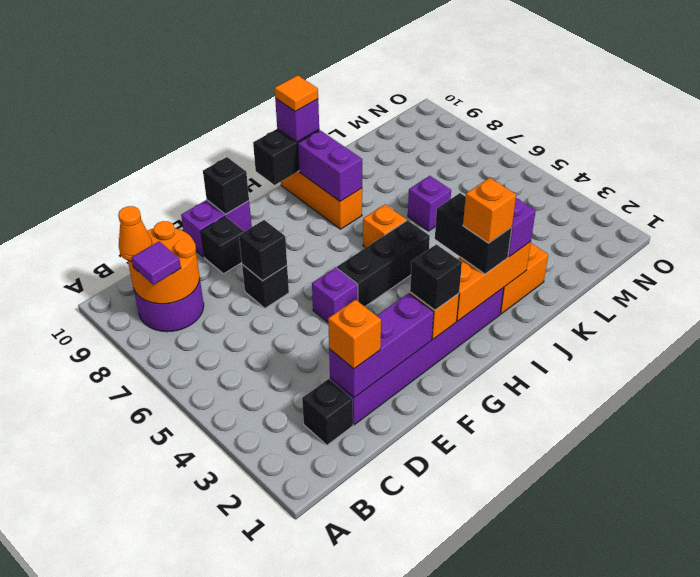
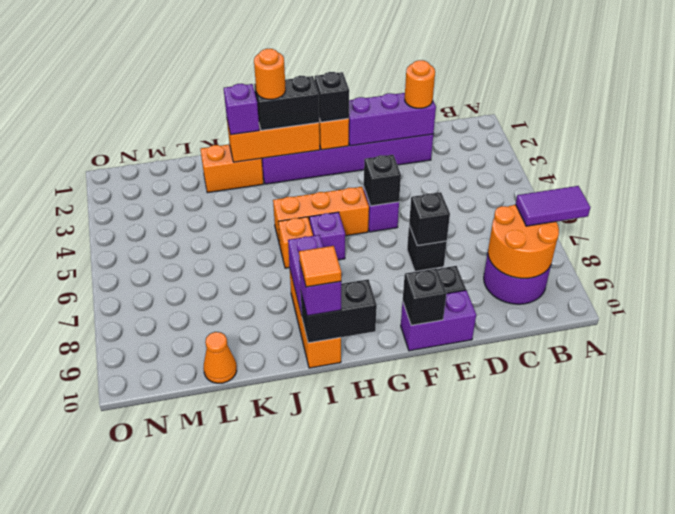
purple tile B8 level 3 -> purple tile A8:B8 level 3
orange cone B9 level 3 -> orange cone L10 level 1
black brick C2 level 1 -> black brick F5 level 2
orange brick D2 level 3 -> orange round brick D2 level 3
black brick G5:I5 level 1 -> orange brick G5:I5 level 1
black brick I2:I3 level 3 -> black brick H2:I2 level 3
orange brick I2 level 4 -> orange round brick I2 level 4
purple brick K6 level 1 -> purple brick H6 level 1

